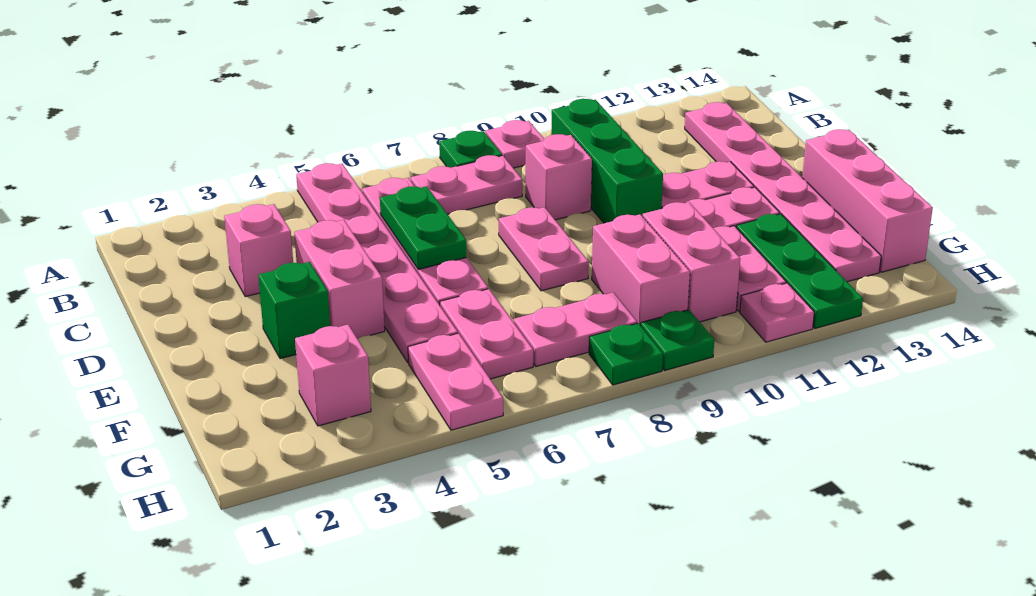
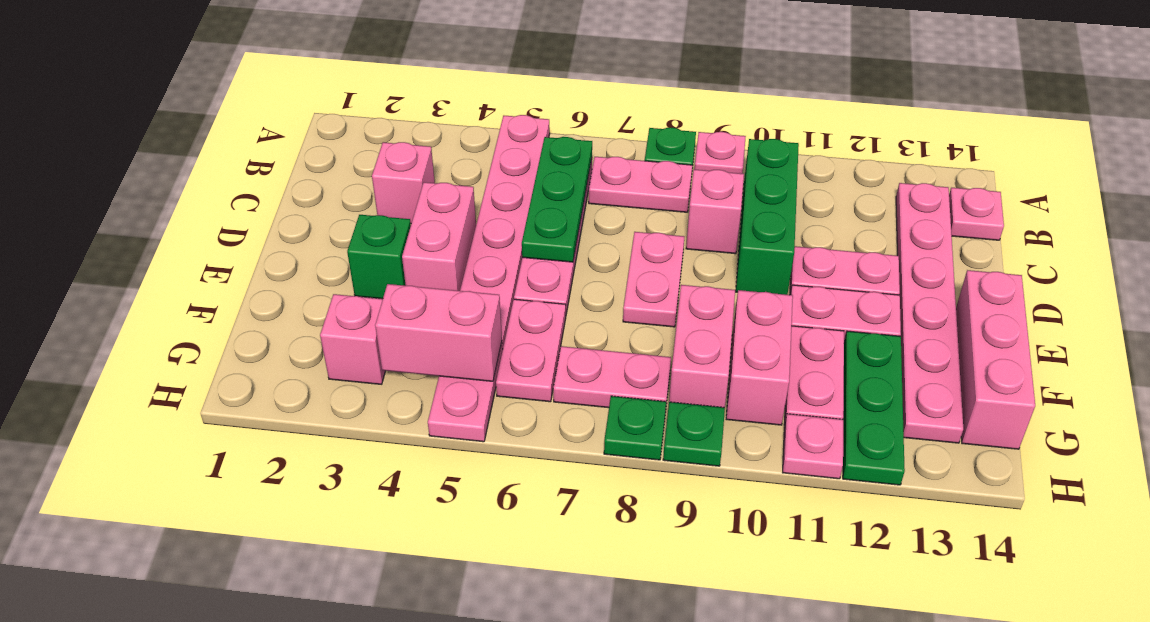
none -> pink plate B14 level 1
green plate C6:D6 level 2 -> green plate B6:D6 level 2
none -> pink brick G4:G5 level 2

